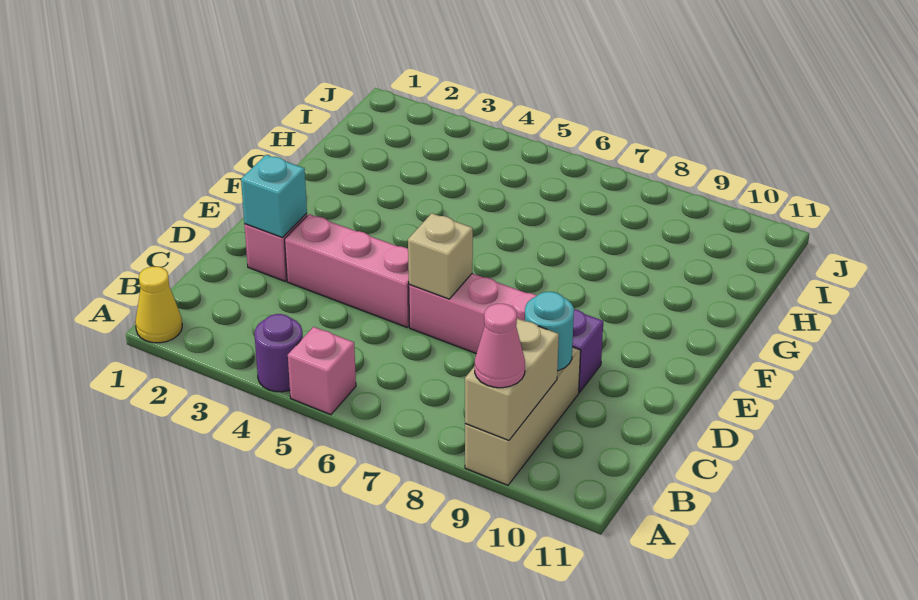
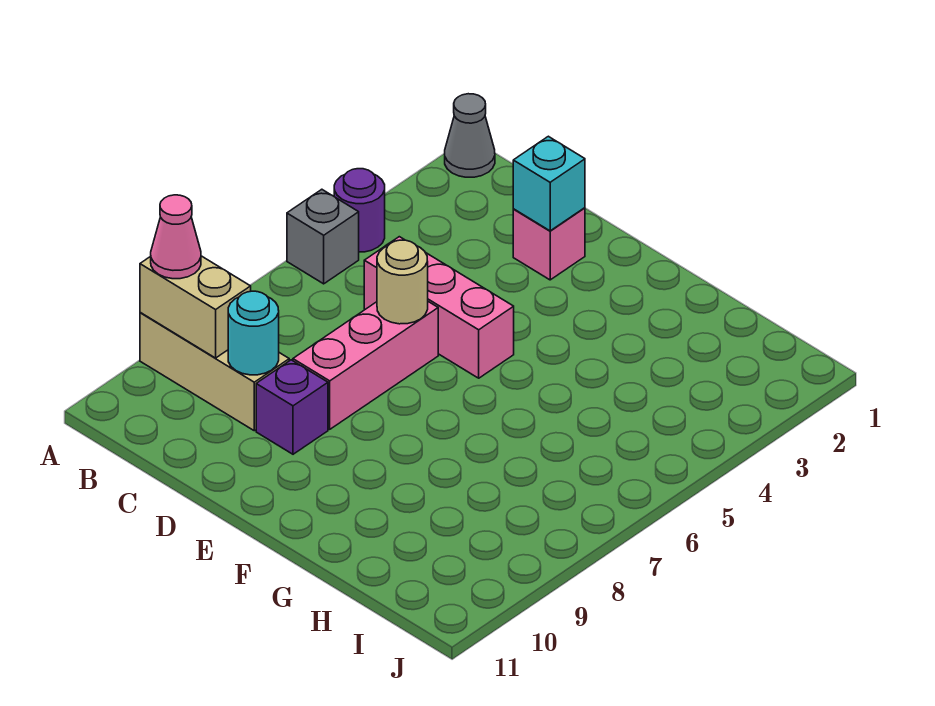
yellow cone A1 level 1 -> grey cone A1 level 1
pink brick A5 level 1 -> grey brick A5 level 1
pink brick D3:D5 level 1 -> pink brick C5:E5 level 1
tan brick D6 level 2 -> tan round brick D6 level 2

